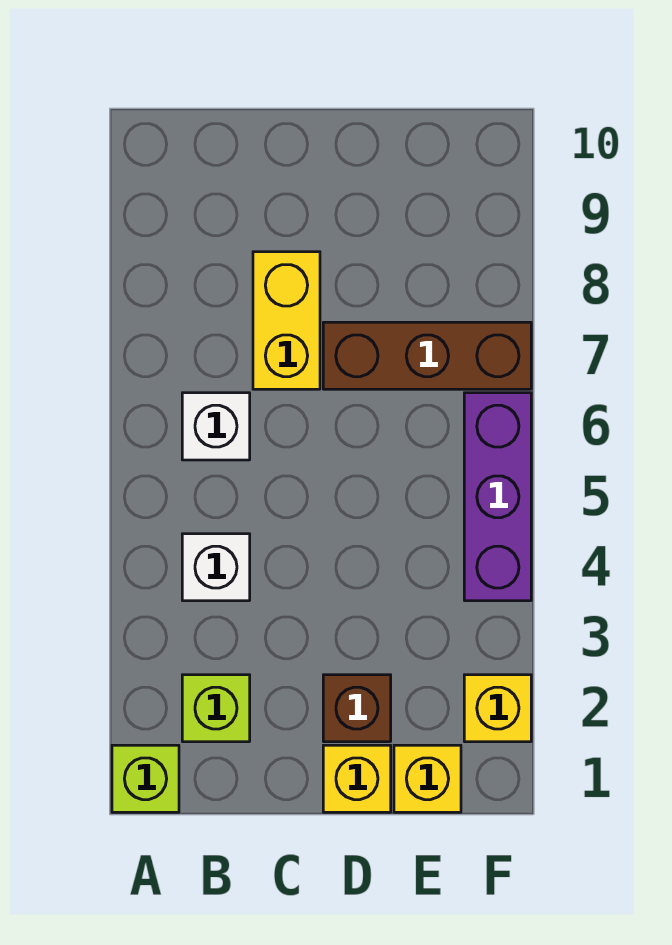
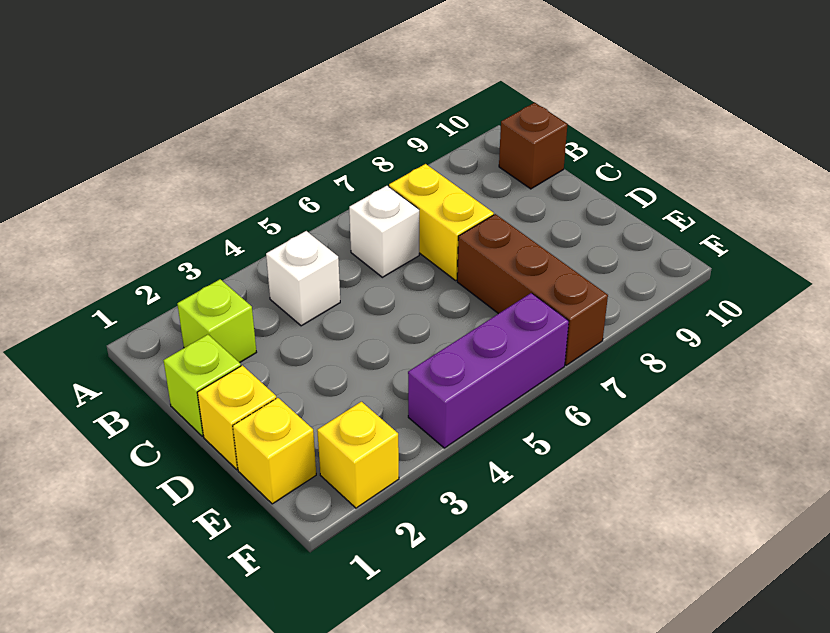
lime brick A1 level 1 -> lime brick C1 level 1
yellow brick C7:C8 level 1 -> yellow brick B7:C7 level 1
brown brick D2 level 1 -> brown brick B10 level 1

